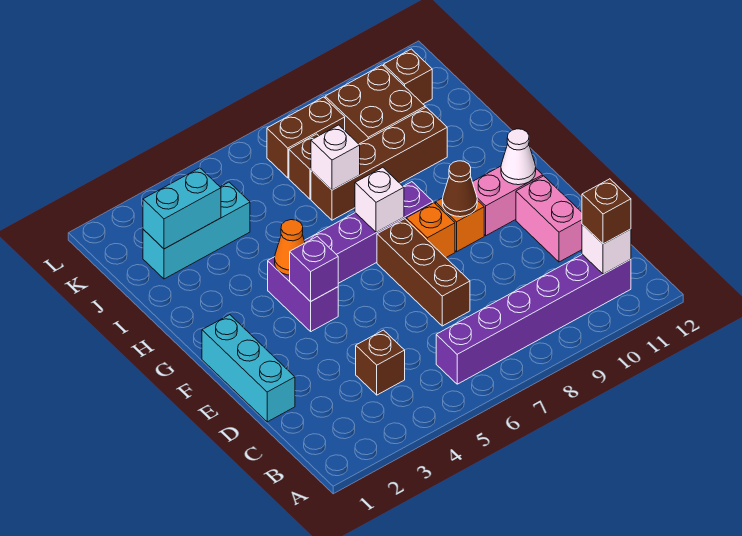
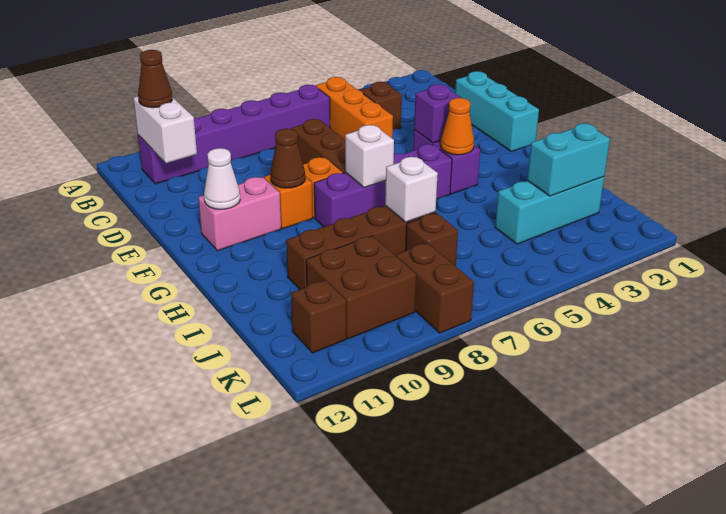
none -> orange brick B5:D5 level 1
white brick B11 level 2 -> white brick B11:C11 level 2
brown brick B11 level 3 -> brown cone B11 level 3
pink brick D11:E11 level 1 -> none
brown brick K7:K8 level 1 -> brown brick K8:L8 level 1

